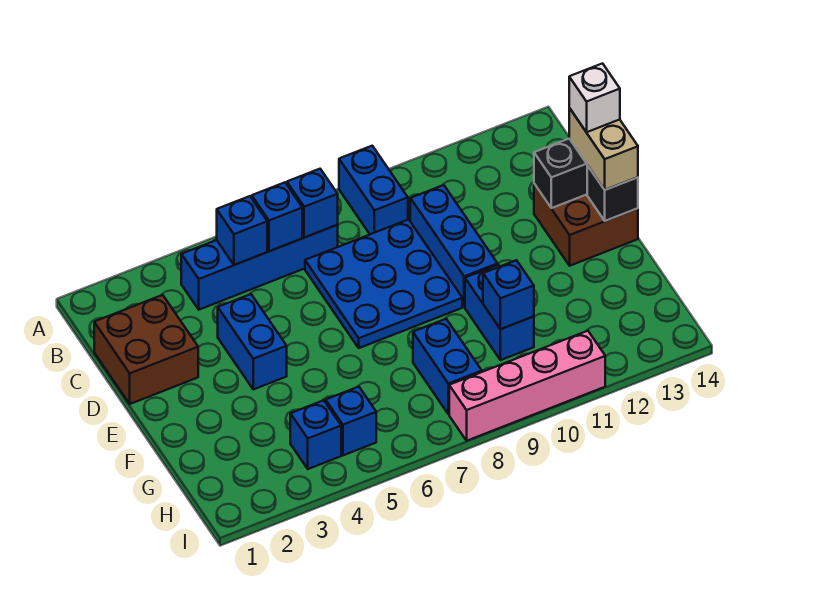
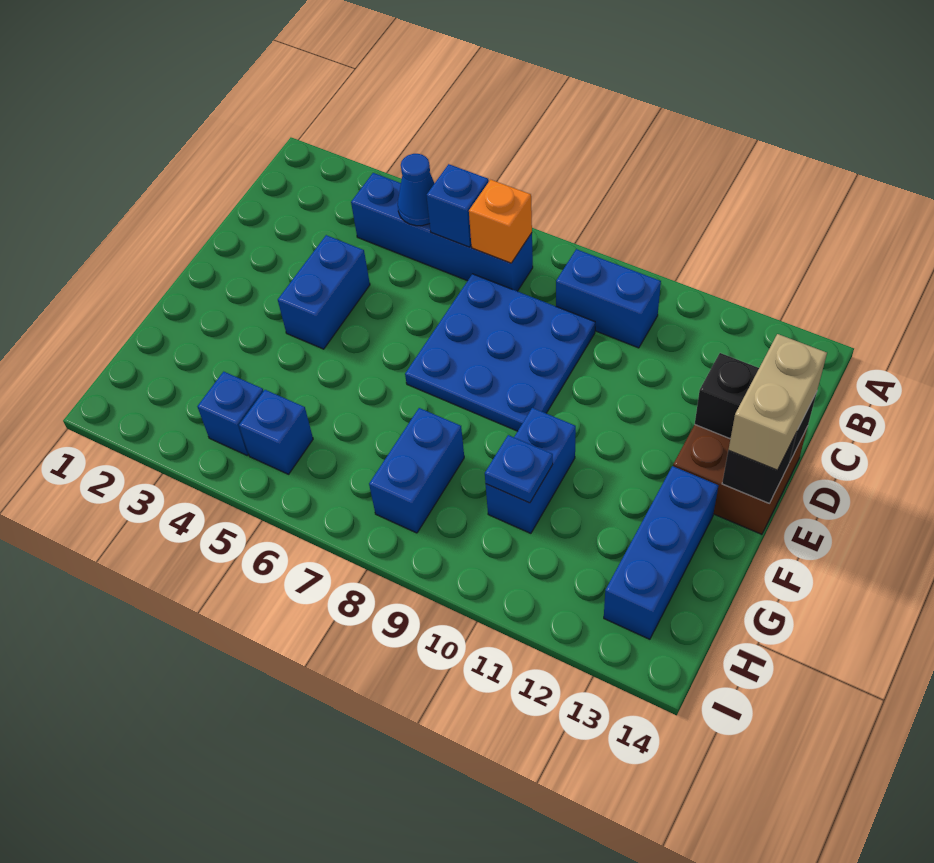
blue brick A9:B9 level 1 -> blue brick B9:B10 level 1
blue brick B5 level 2 -> blue cone B5 level 2
blue brick B7 level 2 -> orange brick B7 level 2
brown brick C1:D2 level 1 -> none
blue brick C10:E10 level 1 -> blue brick F13:H13 level 1
white brick D14 level 4 -> none
blue brick G10 level 2 -> blue plate G10 level 2
pink brick I8:I11 level 1 -> none

